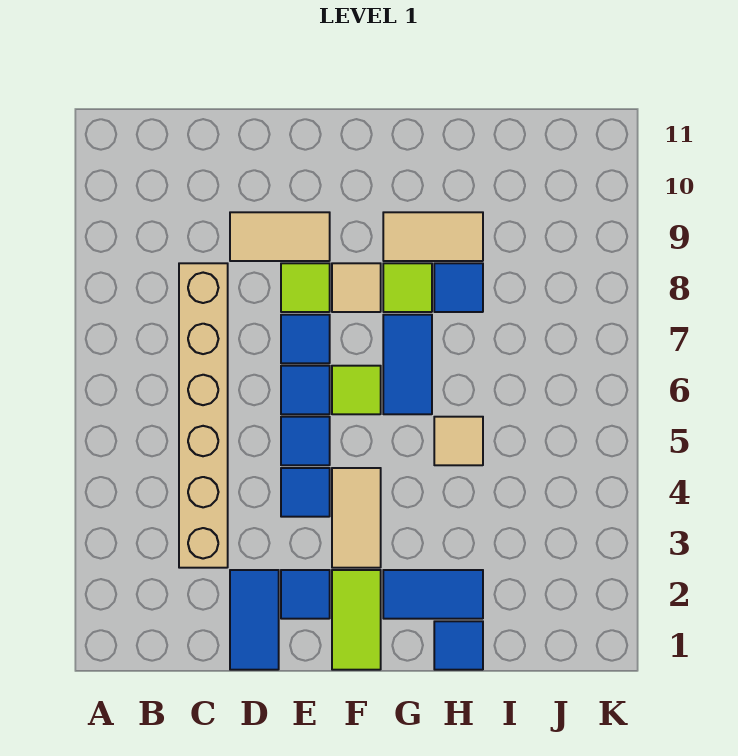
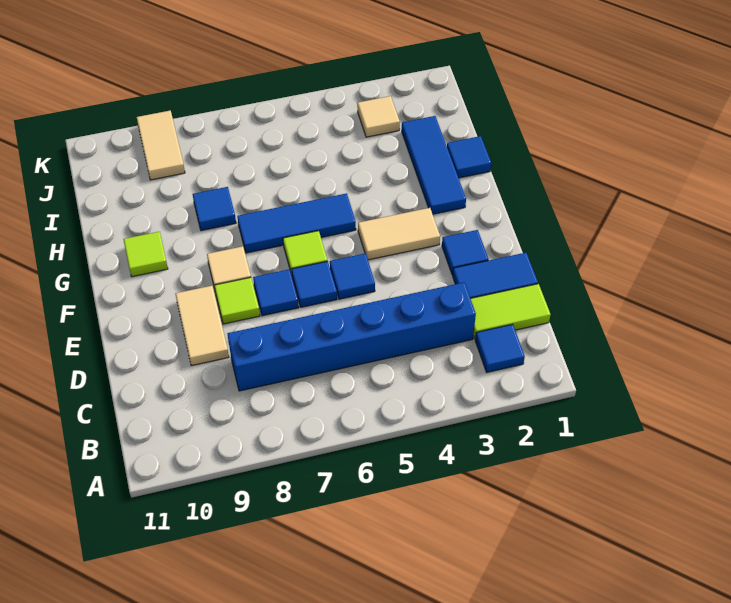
tan brick C3:C8 level 1 -> blue brick C3:C8 level 1
blue tile E4 level 1 -> blue tile B2 level 1
lime tile F1:F2 level 1 -> lime tile C1:C2 level 1
blue tile G2:H2 level 1 -> blue tile G2:I2 level 1
blue tile G6:G7 level 1 -> blue tile G5:G7 level 1
lime tile G8 level 1 -> lime tile G10 level 1
tan tile G9:H9 level 1 -> tan tile J9:K9 level 1
tan tile H5 level 1 -> tan tile J3 level 1

